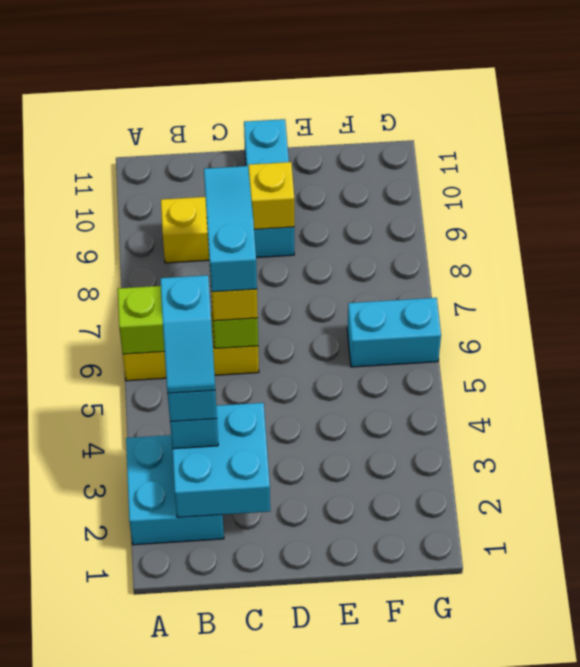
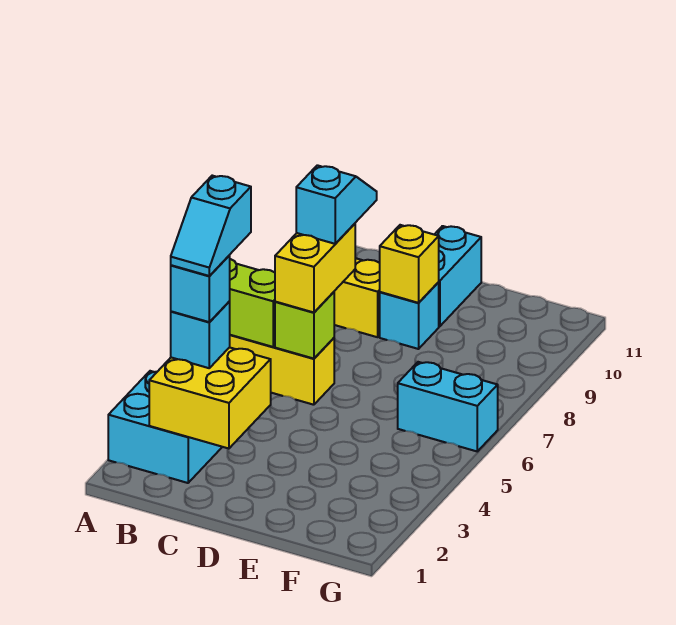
cyan brick B2:C3 level 2 -> yellow brick B2:C3 level 2
cyan slope C6:C8 level 4 top 6 -> cyan slope C7:C8 level 4 top 7

